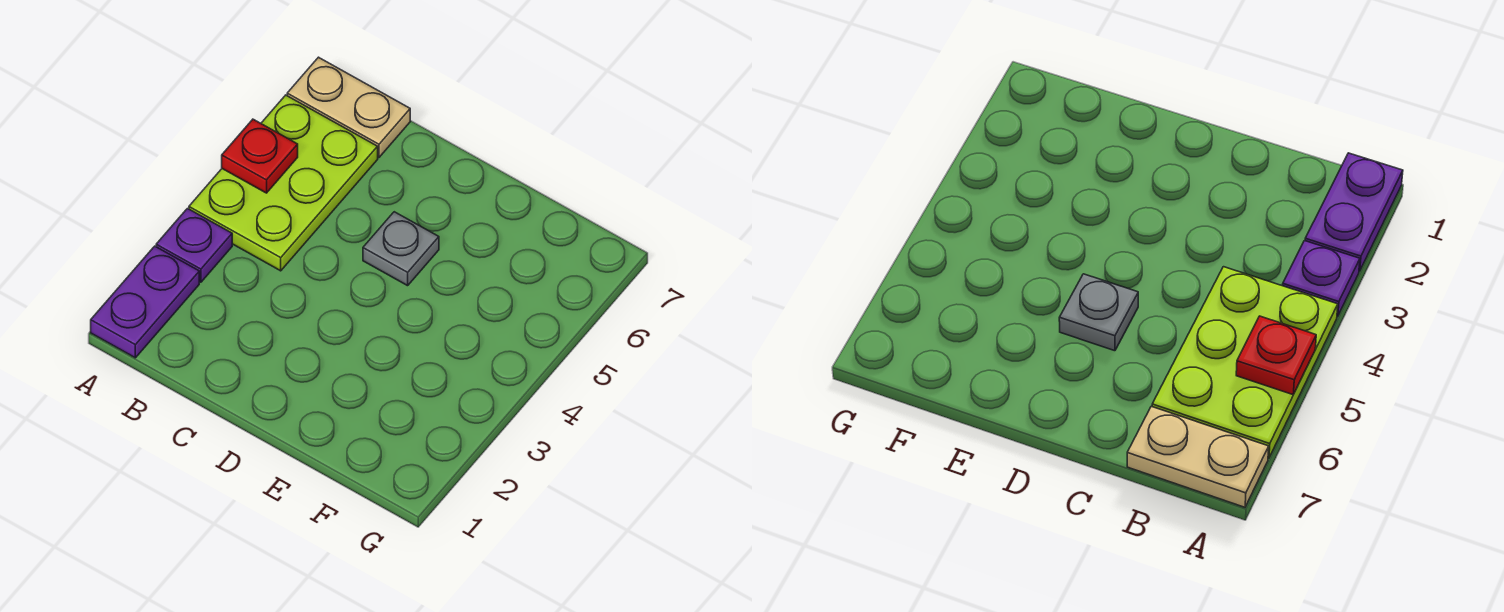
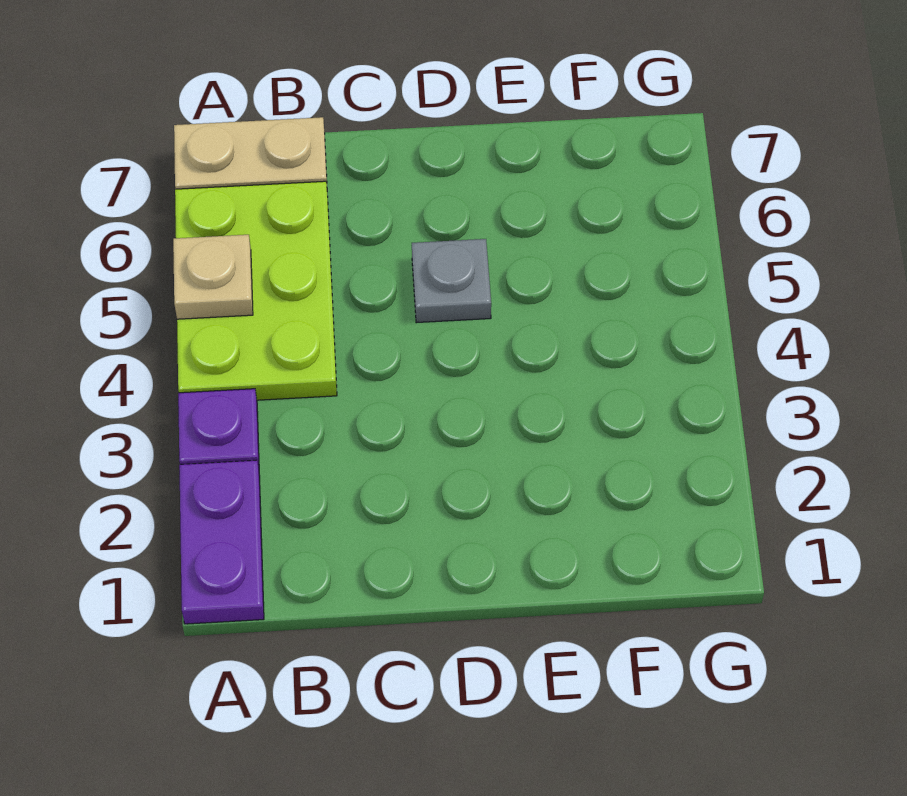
red plate A5 level 2 -> tan plate A5 level 2

